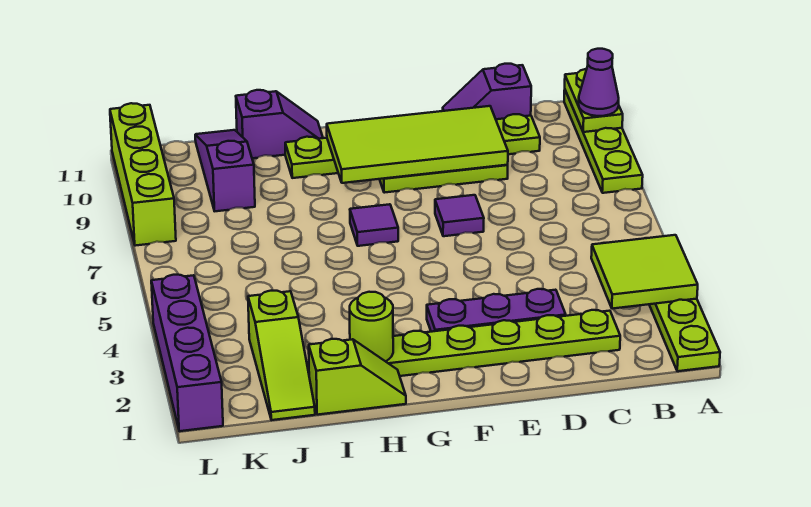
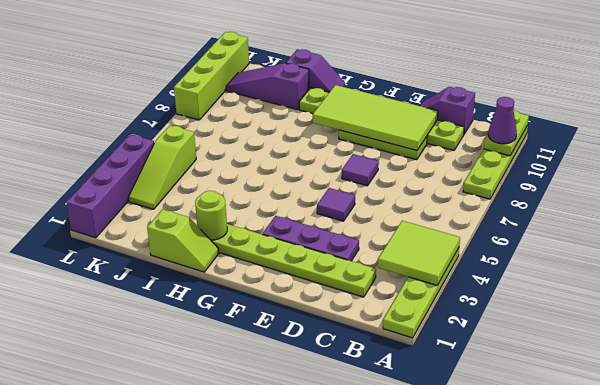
purple tile G7 level 1 -> purple tile E5 level 1
lime slope J1:J3 level 1 top 3 -> lime slope K3:K5 level 1 top 5
purple slope J9:J11 level 1 top 9 -> purple slope I10:K10 level 1 top I

